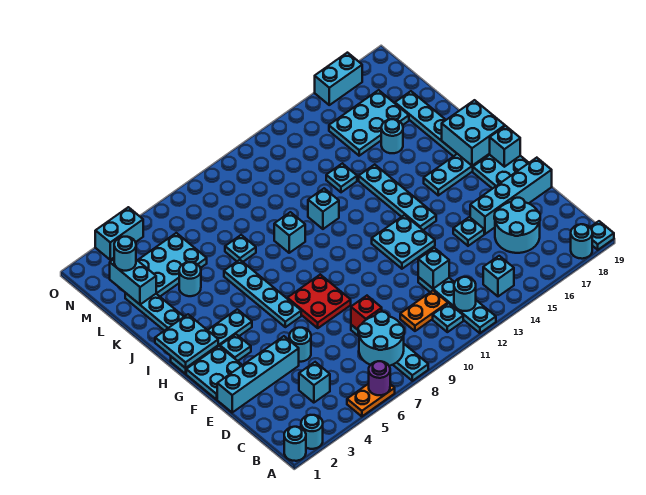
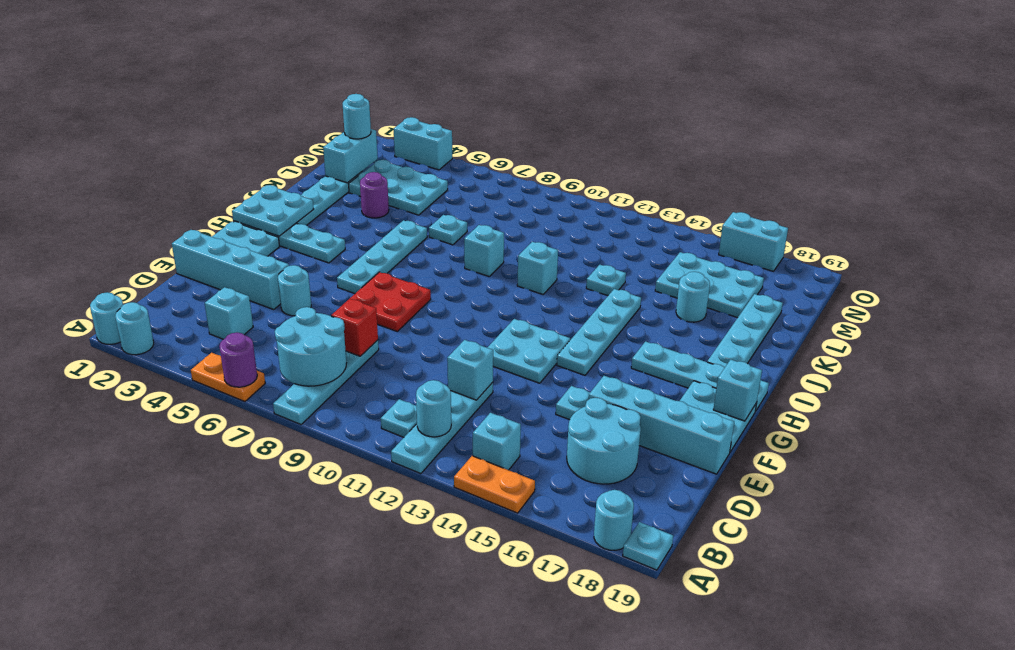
orange plate C10:C11 level 1 -> orange plate A14:A15 level 1
cyan plate G3 level 1 -> none
cyan brick H18:I19 level 2 -> none
cyan round brick K4 level 1 -> purple round brick K4 level 1

